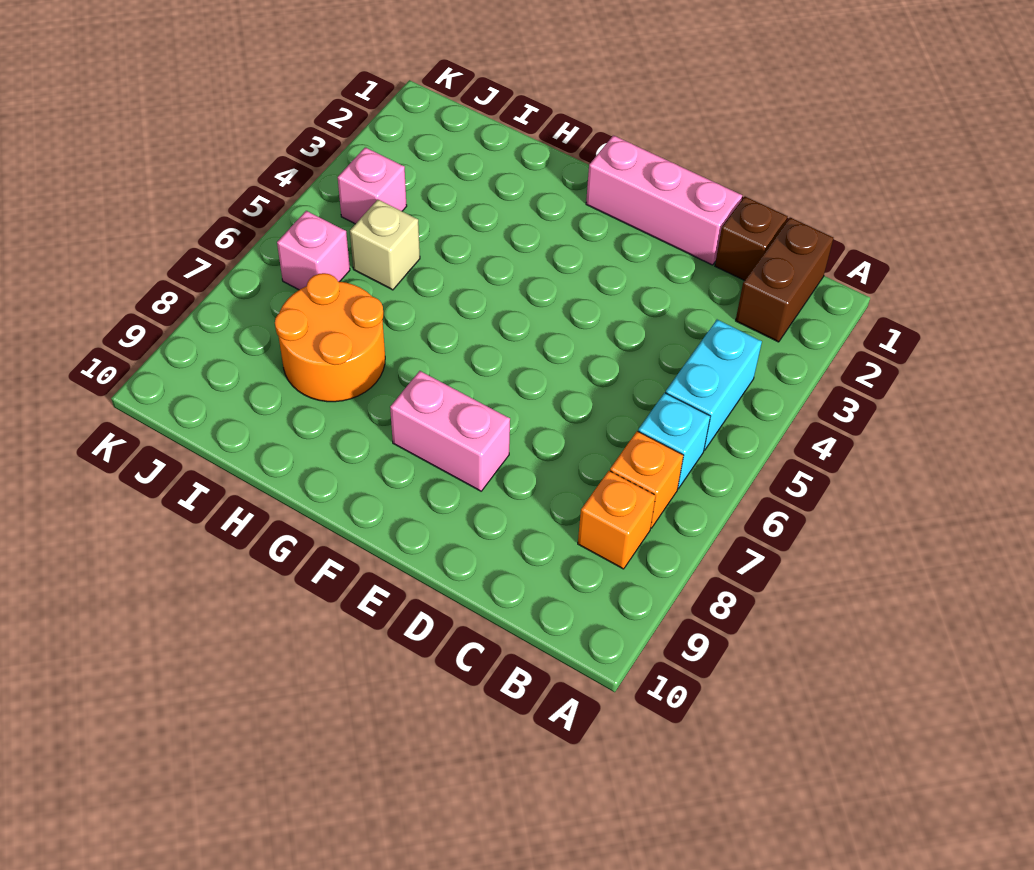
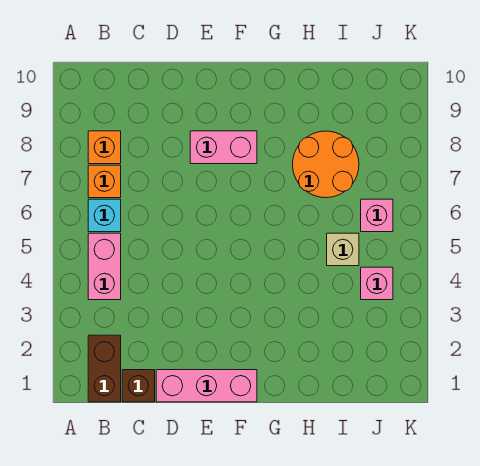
cyan brick B4:B5 level 1 -> pink brick B4:B5 level 1

